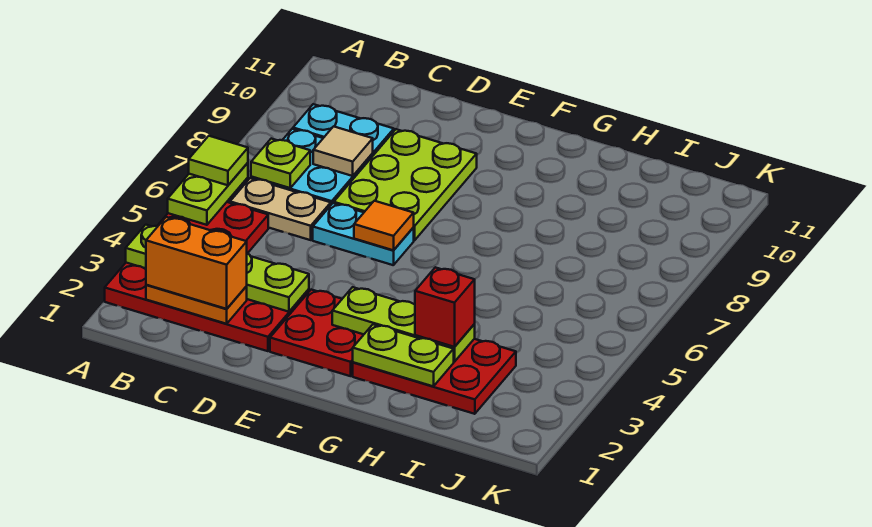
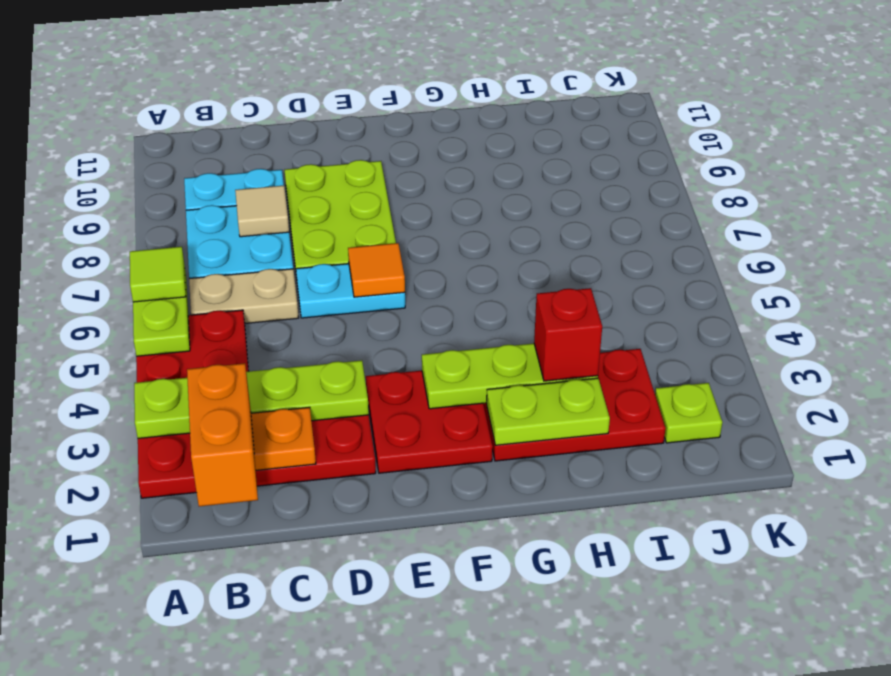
orange brick B2:C2 level 3 -> orange brick B1:B2 level 3
lime plate B7 level 2 -> lime plate J2 level 1

